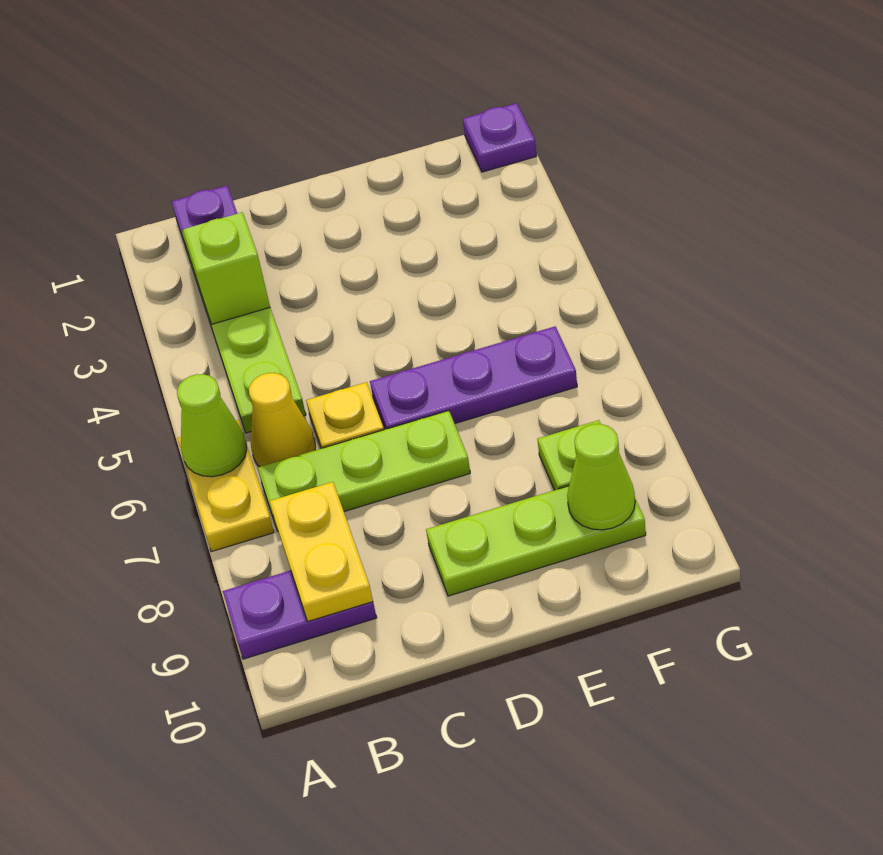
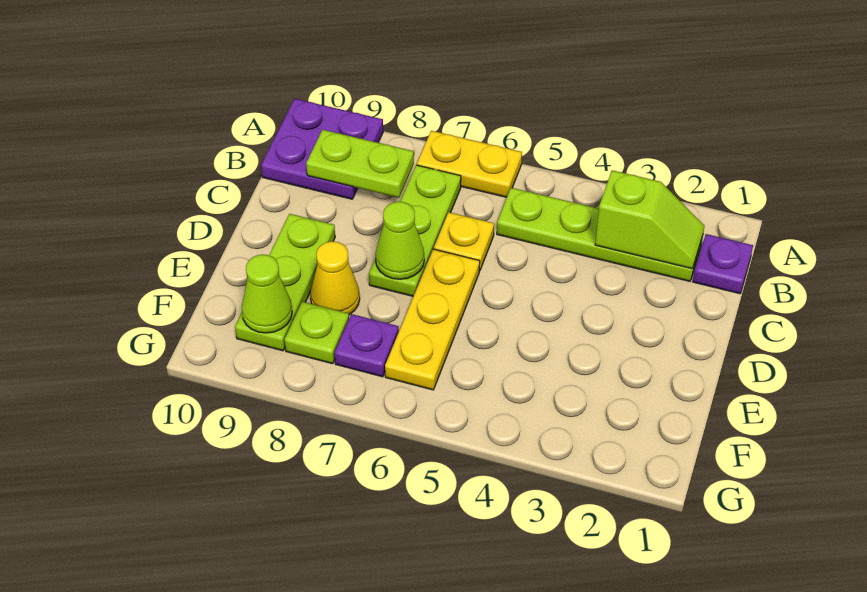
lime cone A6 level 2 -> lime cone D7 level 2
purple plate A9:B9 level 1 -> purple plate A9:B10 level 1
yellow cone B6 level 1 -> yellow cone E8 level 1
yellow plate B8:B9 level 2 -> lime plate B8:B9 level 2
purple plate D6:F6 level 1 -> yellow plate D6:F6 level 1
purple plate G1 level 1 -> purple plate F7 level 1

